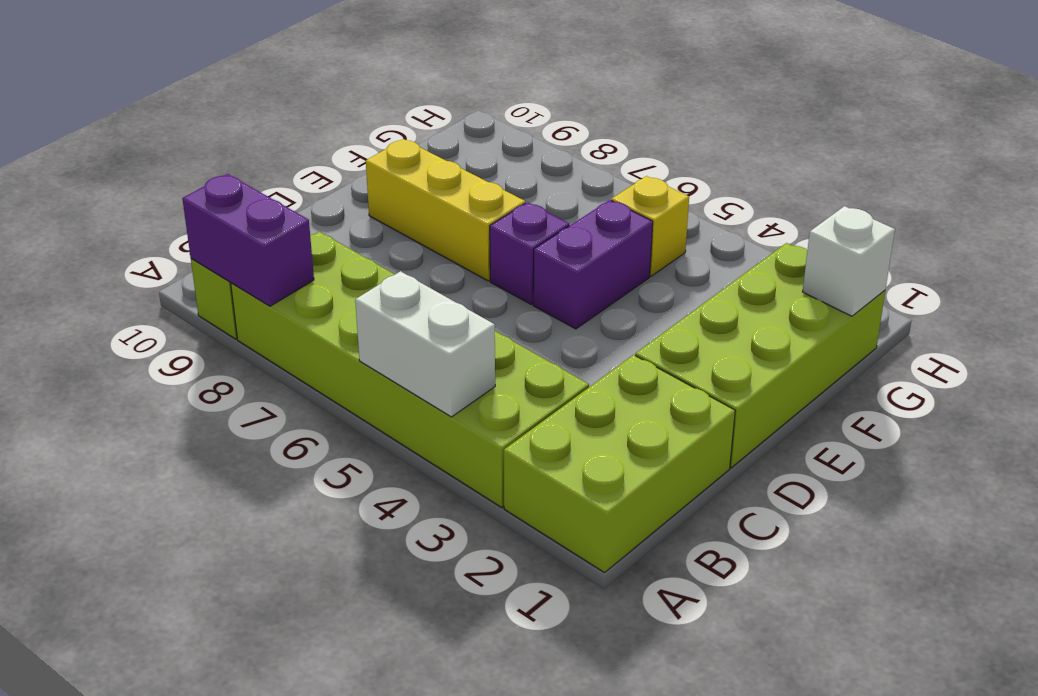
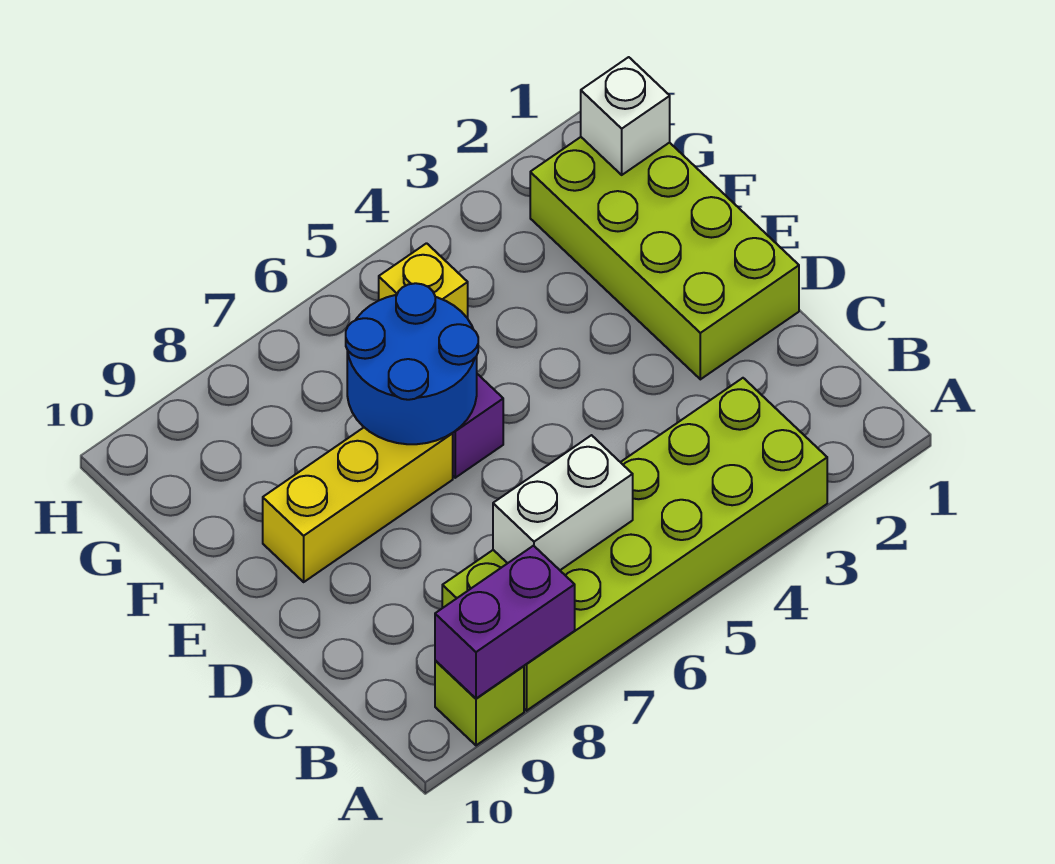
lime brick A1:C2 level 1 -> none
white brick A4:A5 level 2 -> white brick B6:B7 level 2
purple brick E5:F5 level 1 -> none
none -> blue round brick E6:F7 level 2

